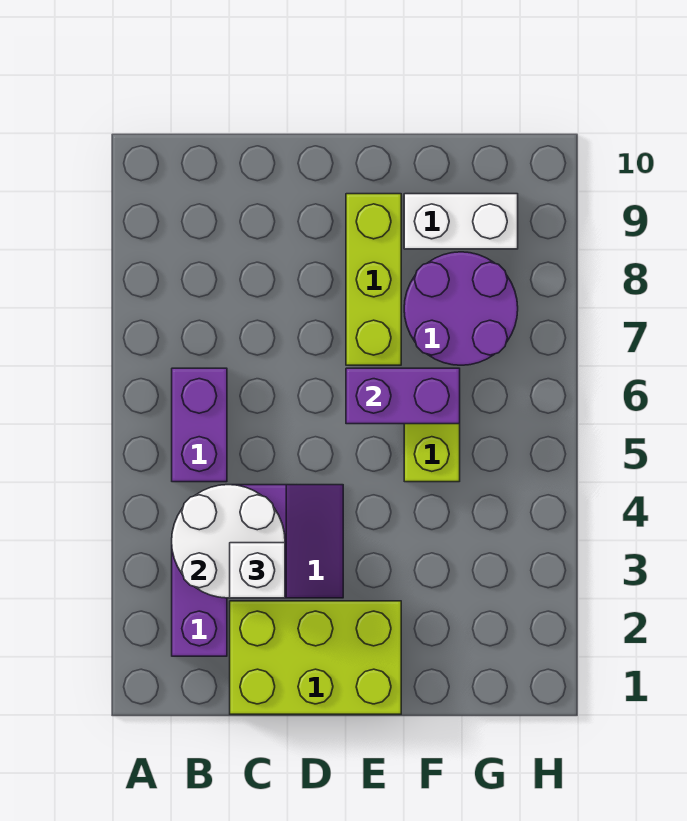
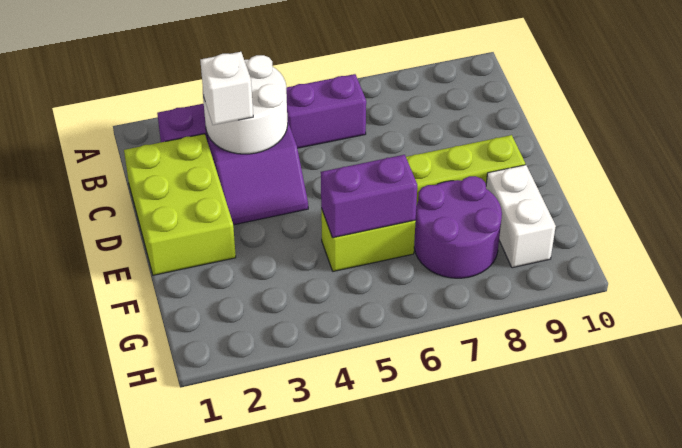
purple brick E6:F6 level 2 -> purple brick F5:F6 level 2

